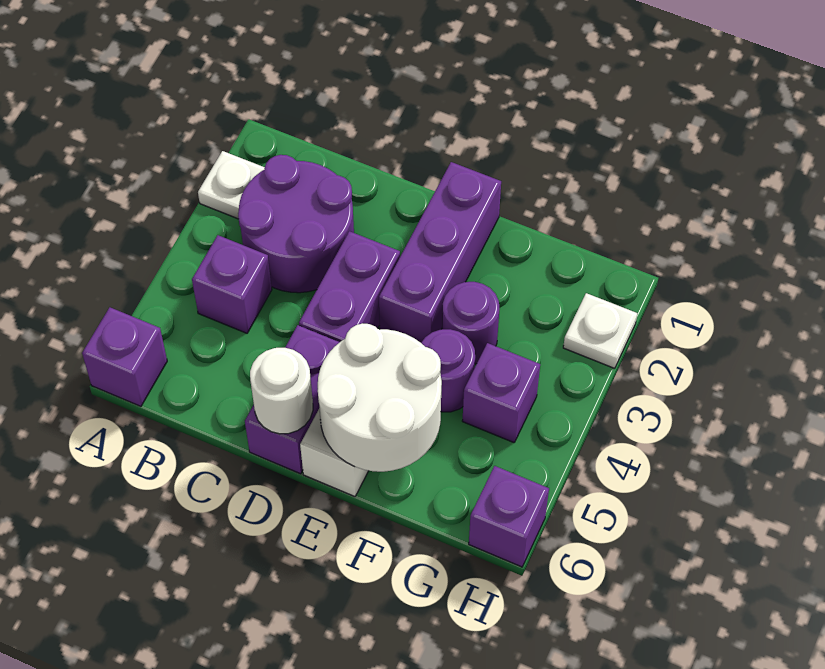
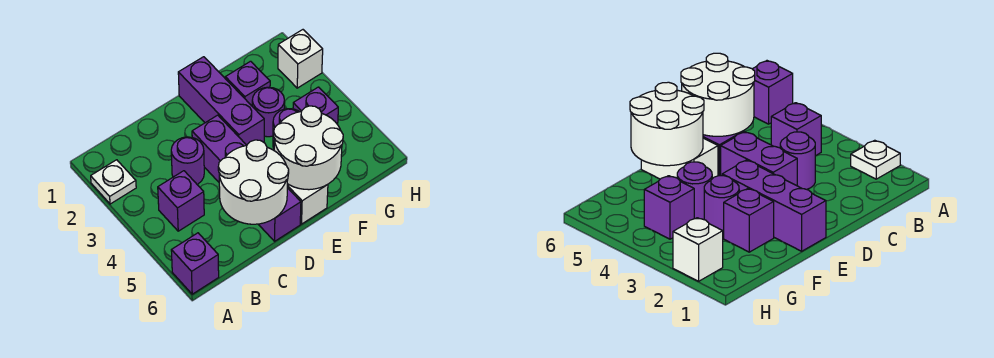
purple round brick B2:C3 level 1 -> purple round brick C3 level 1
white round brick D6 level 2 -> white round brick C5:D6 level 2
white plate H2 level 1 -> white brick H2 level 1
purple brick H6 level 1 -> purple brick F2 level 1

